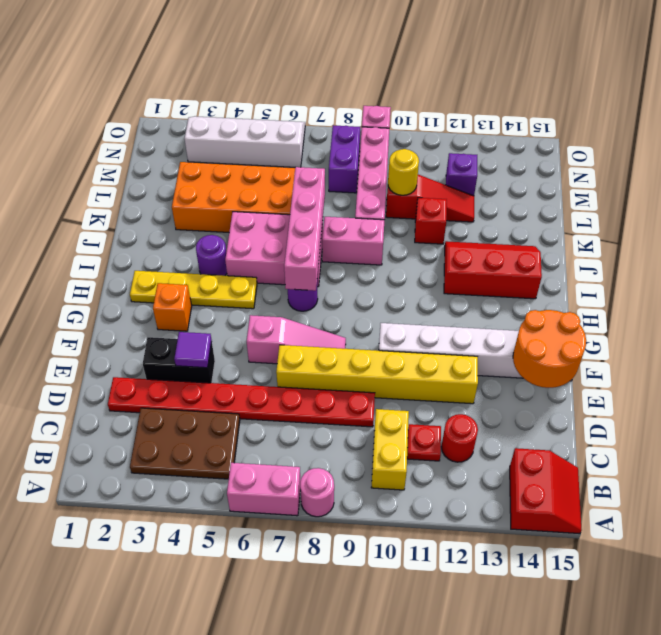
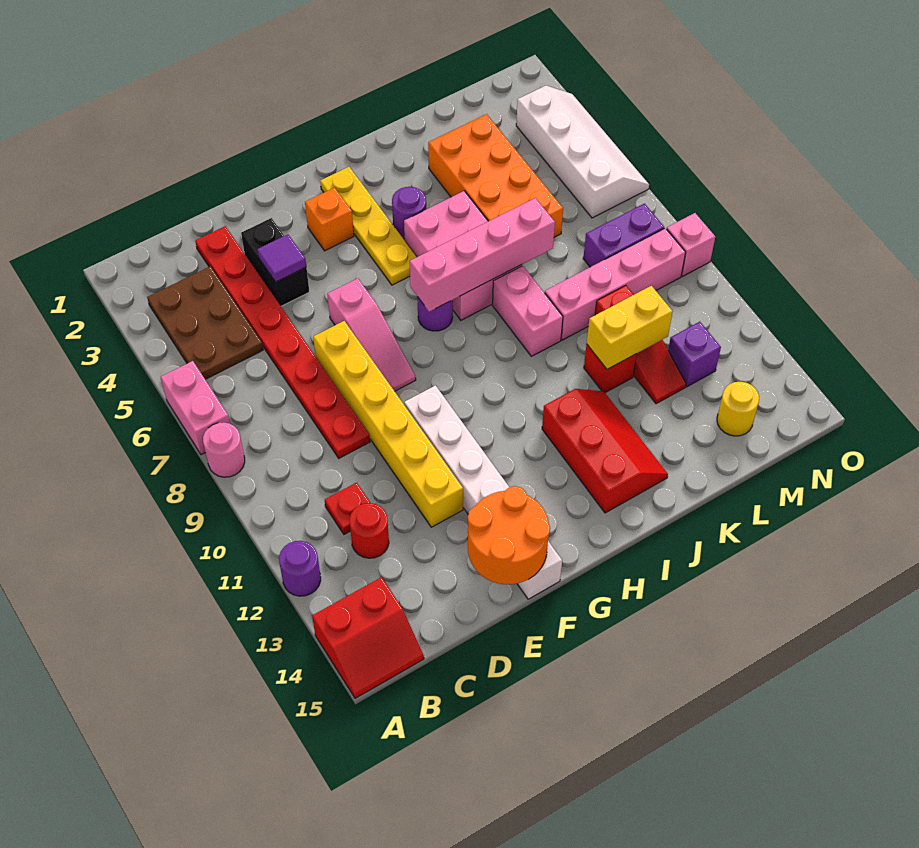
none -> purple round brick A12 level 1
yellow brick B10:C10 level 1 -> yellow brick K11:L11 level 2
yellow round brick L10 level 2 -> yellow round brick M14 level 1

